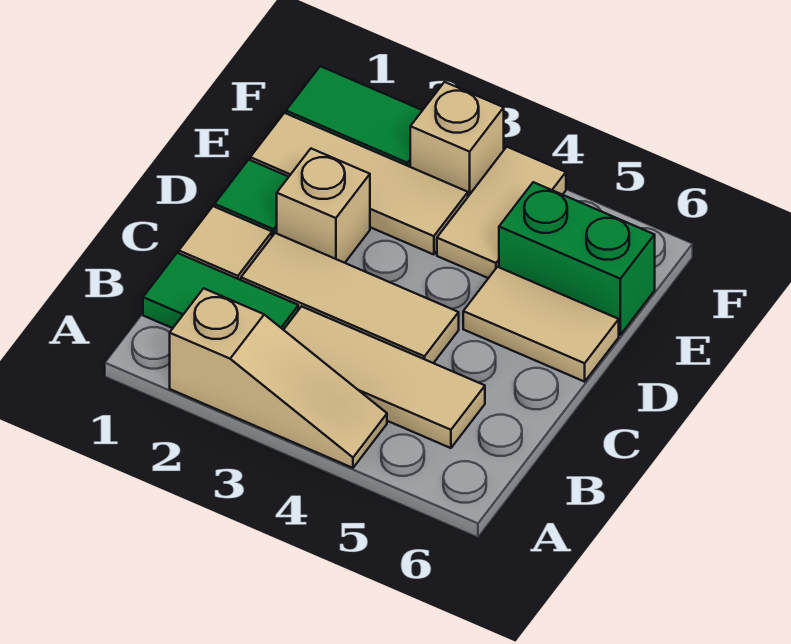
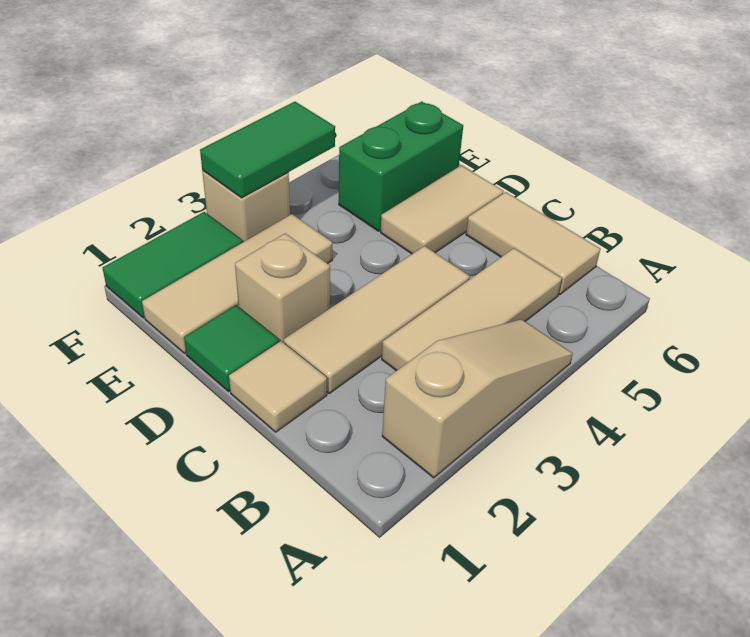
green tile B1:B2 level 1 -> green tile F3:F4 level 2
tan tile E4:F4 level 1 -> tan tile B6:C6 level 1

